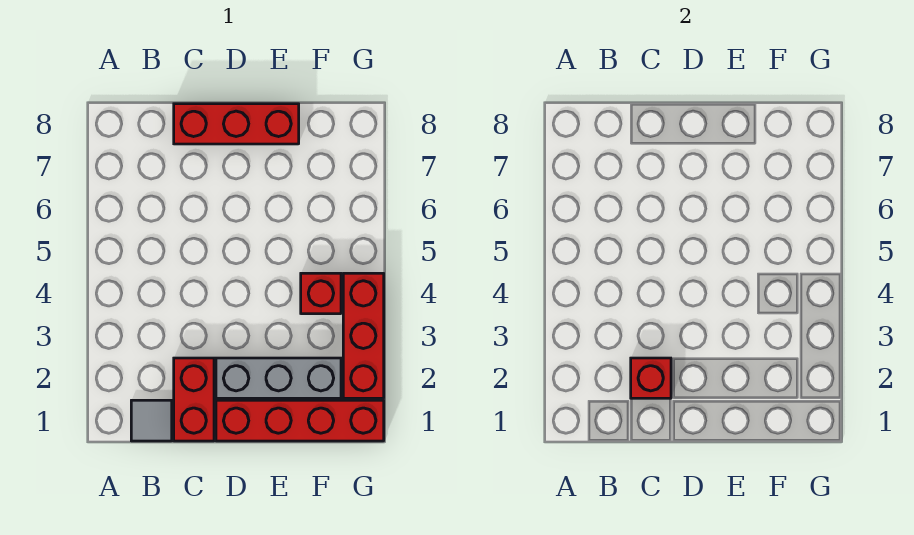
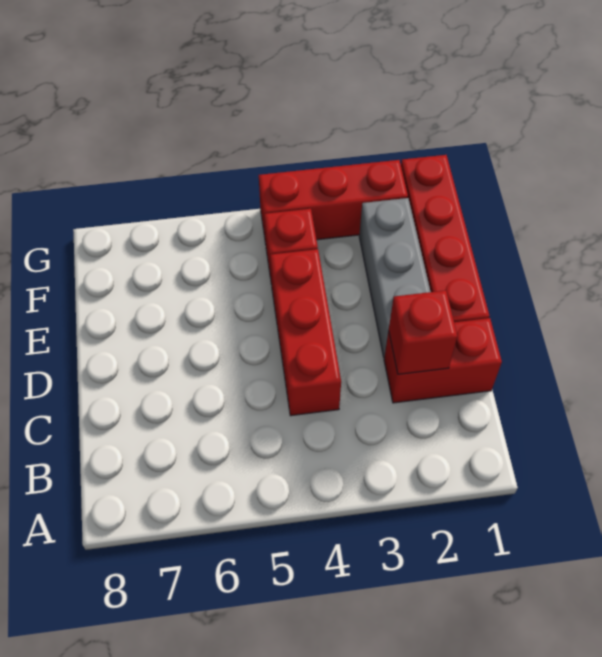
grey tile B1 level 1 -> none
red brick C8:E8 level 1 -> red brick C4:E4 level 1

